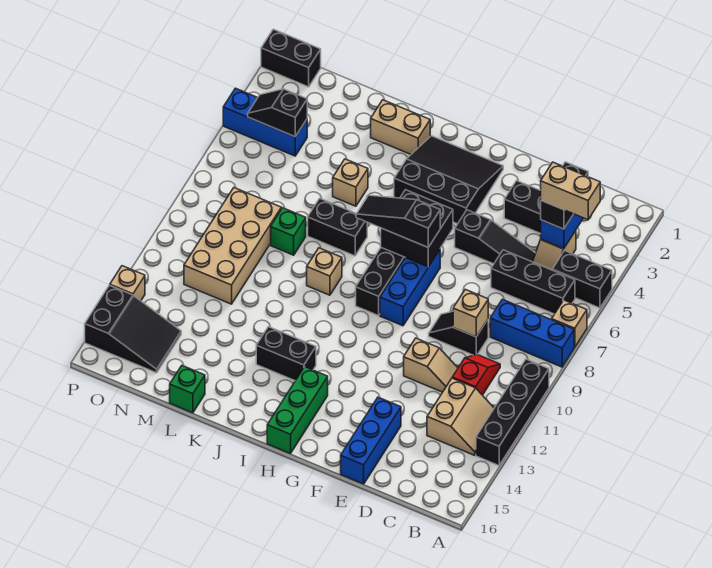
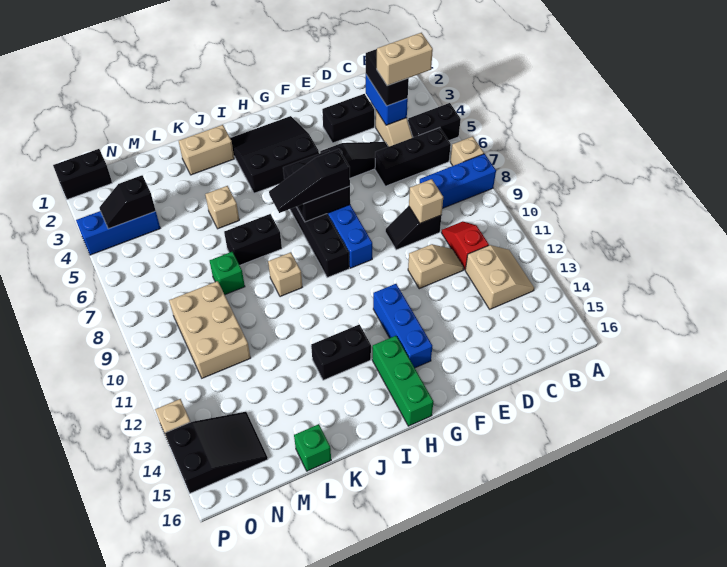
black brick A10:A13 level 1 -> none
blue brick E14:E16 level 1 -> blue brick G12:G14 level 1
tan brick M8:N11 level 1 -> tan brick M9:N11 level 1

